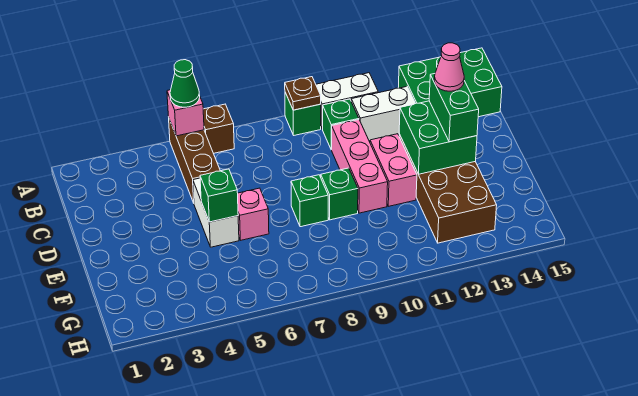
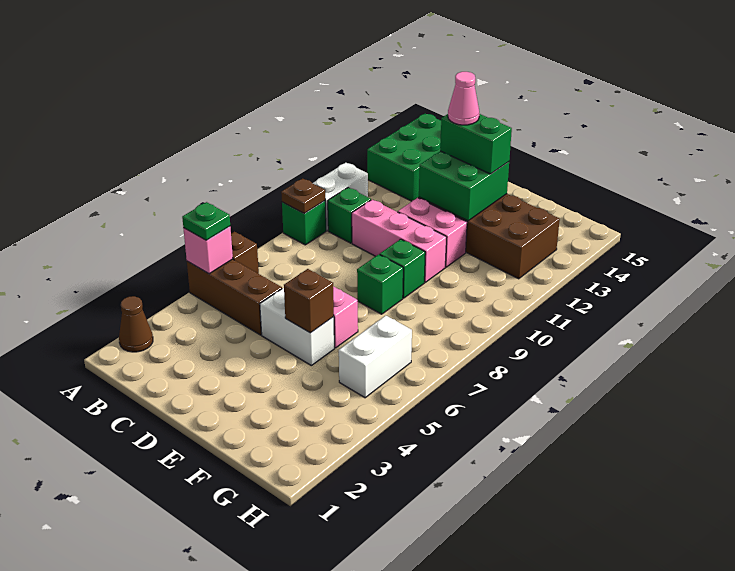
none -> brown cone A2 level 1
green cone A5 level 3 -> green plate A5 level 3
white brick B11:B12 level 1 -> white brick G5:G6 level 1
green brick E5 level 2 -> brown brick E5 level 2

